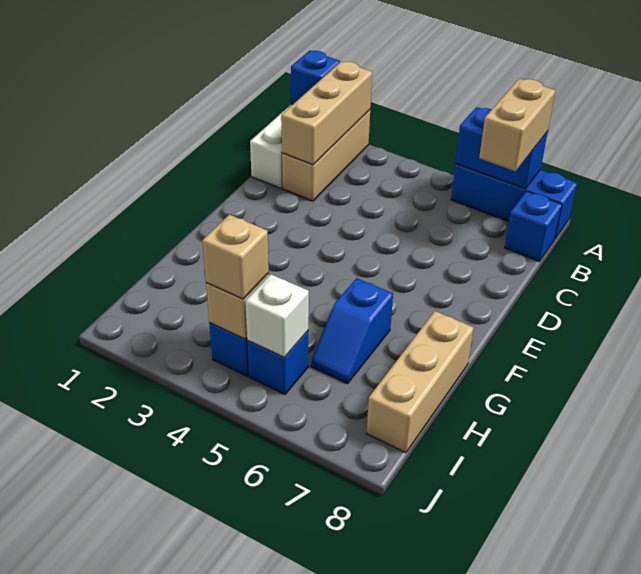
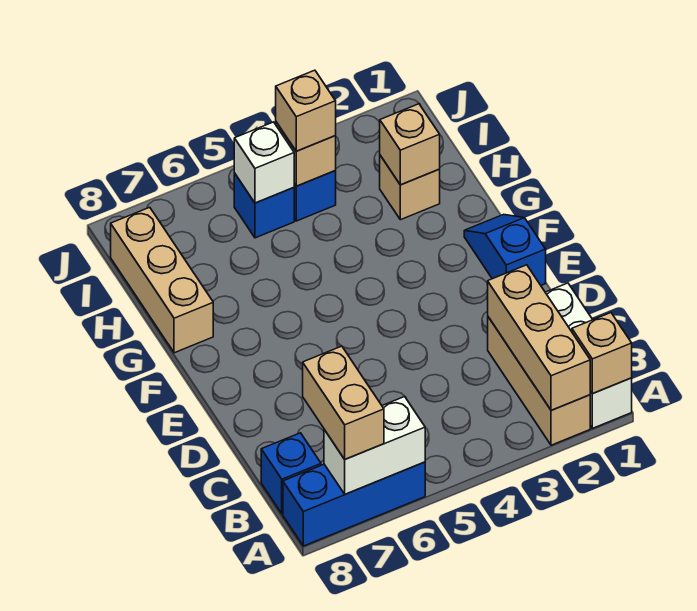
blue brick A1 level 2 -> tan brick A1 level 2
blue brick A6:A7 level 2 -> white brick A6:A7 level 2
blue slope G6:H6 level 1 top G -> blue slope E1:F1 level 1 top E
none -> tan brick H2 level 1
none -> tan brick H2 level 2

